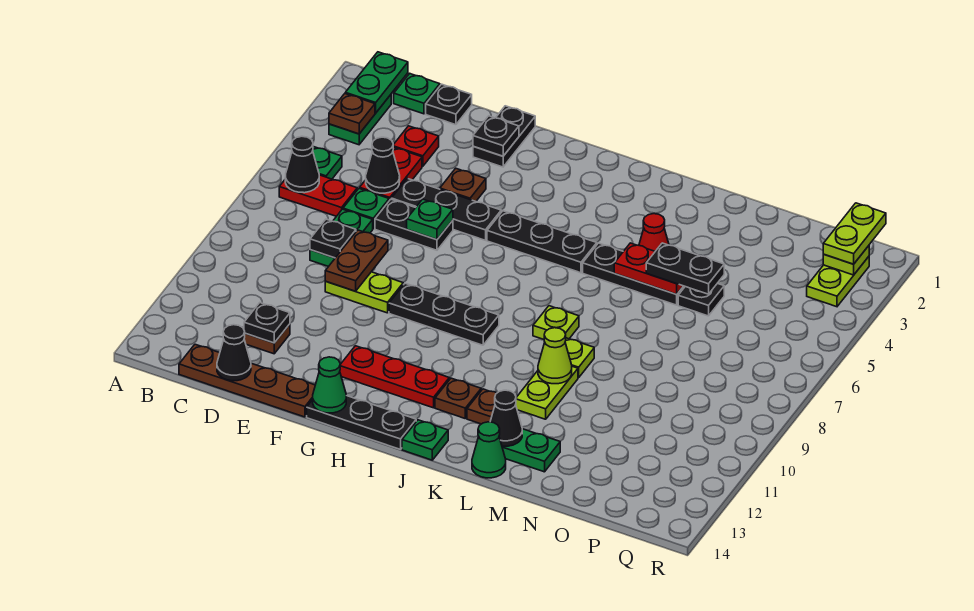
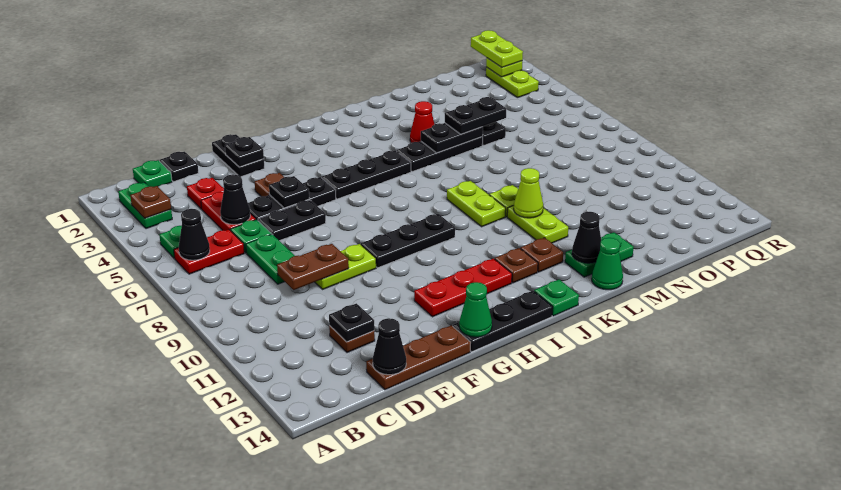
green plate B1:B2 level 2 -> none
brown plate C14:F14 level 1 -> brown plate D14:F14 level 1
black plate D8 level 2 -> black plate F5 level 2
brown plate E8:E9 level 2 -> brown plate D9:E9 level 2
green plate F6 level 2 -> none
lime plate K8 level 1 -> lime plate K8:K9 level 1
red plate L5:M5 level 2 -> black plate L5:M5 level 2

